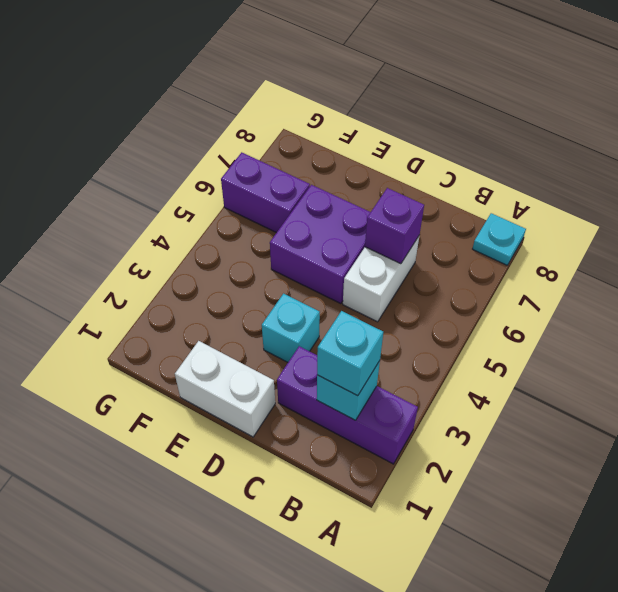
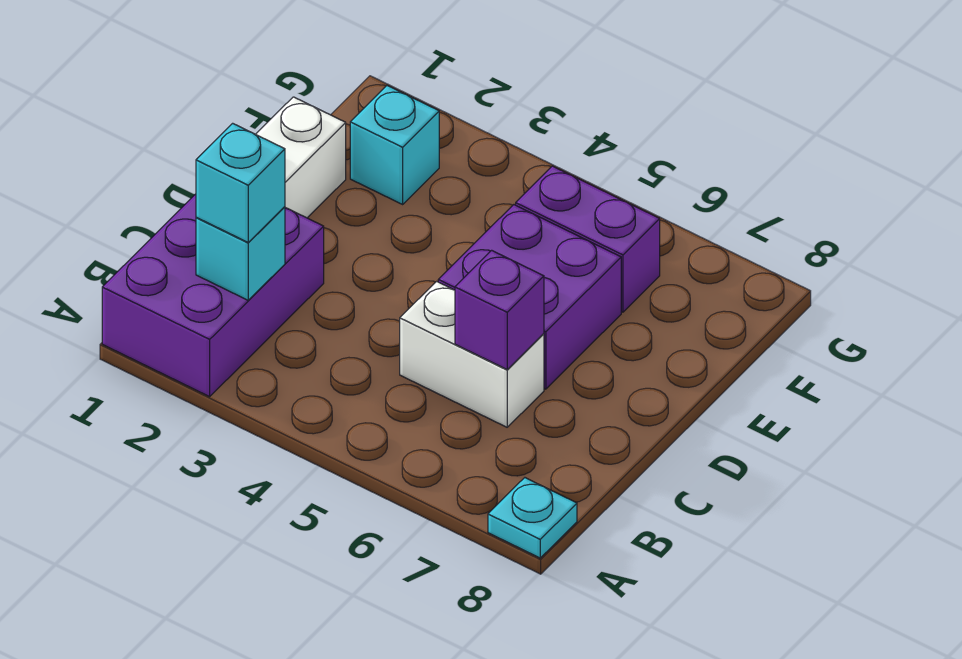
purple brick A2:C2 level 1 -> purple brick A1:C2 level 1
cyan brick D3 level 1 -> cyan brick F2 level 1
purple brick F6:G6 level 1 -> purple brick F5:F6 level 1

